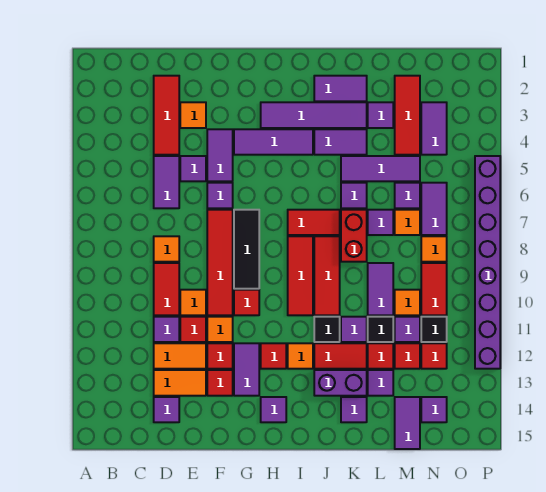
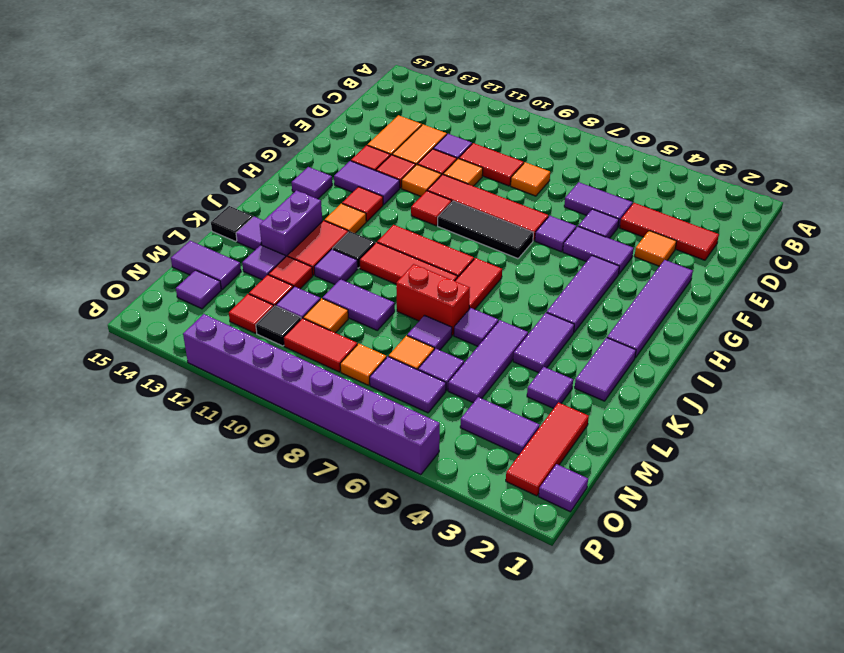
purple tile D14 level 1 -> purple tile O1 level 1
purple tile H3:K3 level 1 -> purple tile F2:I2 level 1
black tile L11 level 1 -> black tile K15 level 1
red tile M2:M4 level 1 -> red tile M2:O2 level 1

